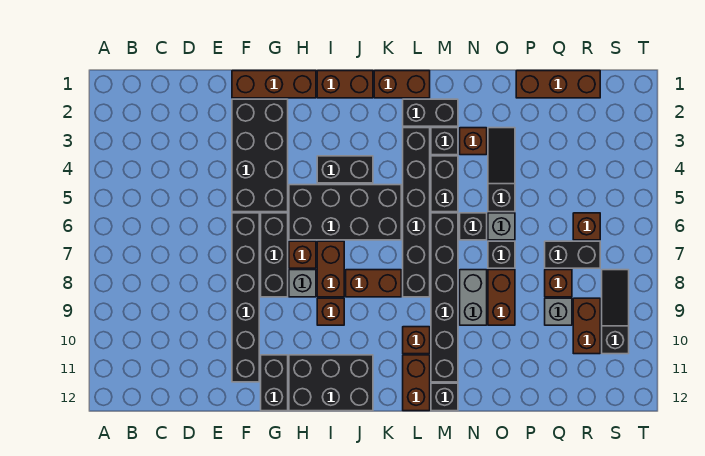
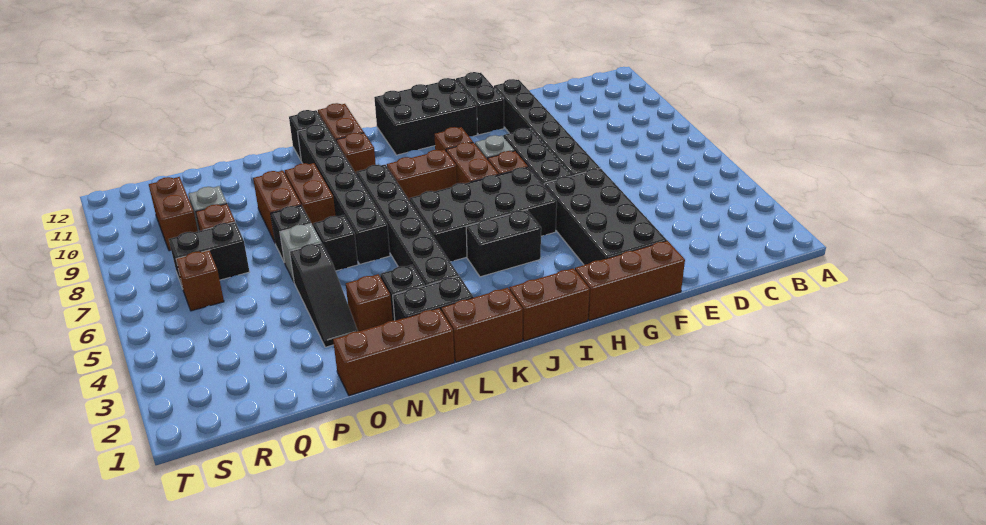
black brick M4:M5 level 1 -> none
grey brick N8:N9 level 1 -> brown brick N8:N9 level 1
brown brick P1:R1 level 1 -> brown brick M1:O1 level 1
black slope S8:S10 level 1 top 10 -> none

